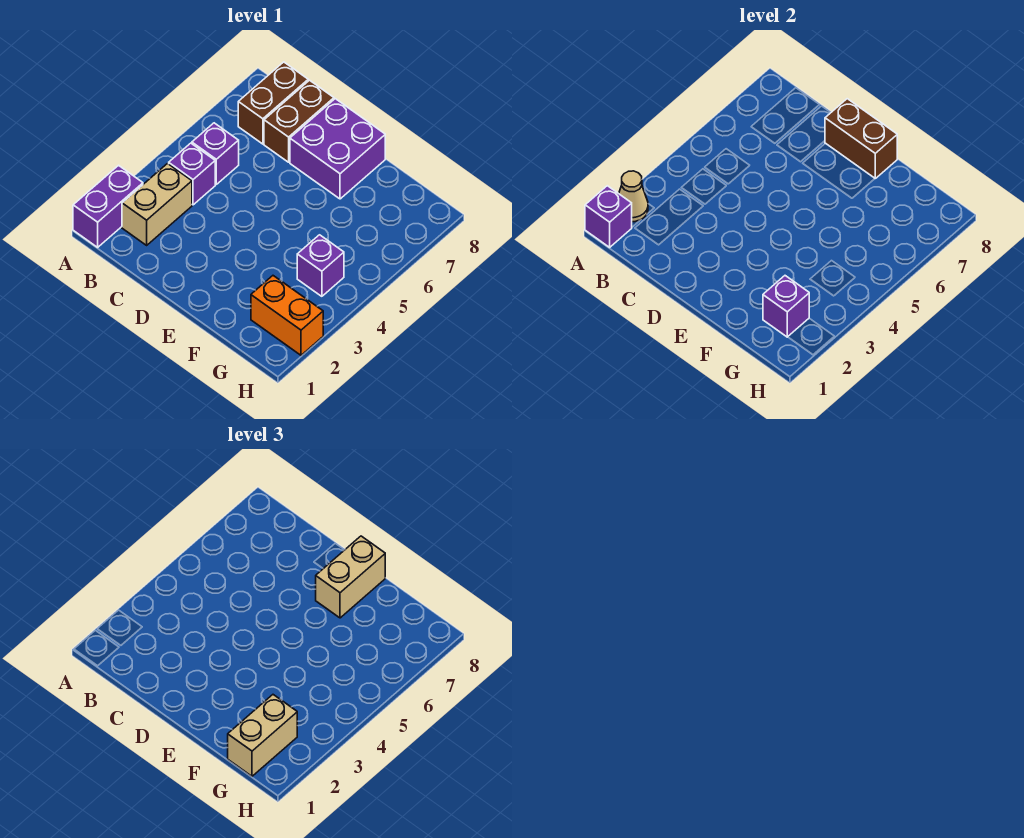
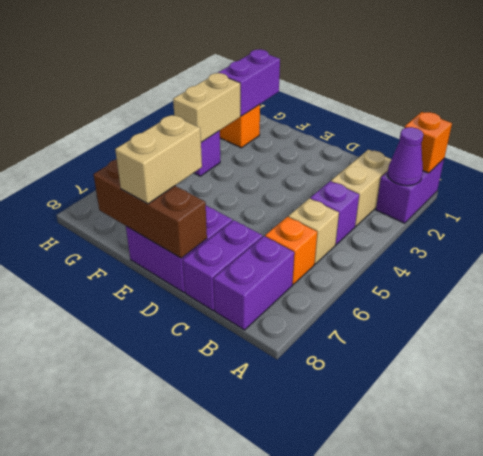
purple brick A1 level 2 -> orange brick A1 level 2
tan cone A2 level 2 -> purple cone A2 level 2
purple brick B5 level 1 -> tan brick B5 level 1
none -> orange brick B6 level 1
brown brick B7:B8 level 1 -> purple brick B7:B8 level 1
brown brick C7:C8 level 1 -> purple brick C7:C8 level 1
brown brick D8:E8 level 2 -> brown brick D8:F8 level 2
tan brick G1:G2 level 3 -> tan brick G3:G4 level 2
purple brick G2 level 2 -> purple brick G1:G2 level 2

